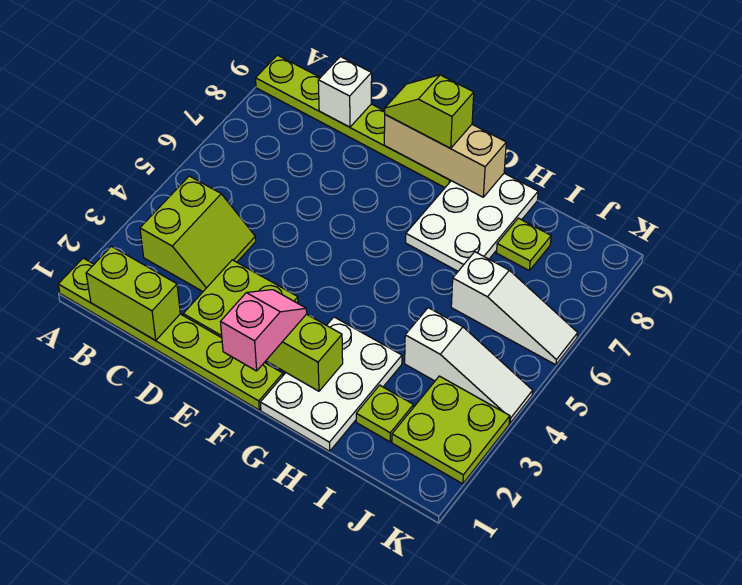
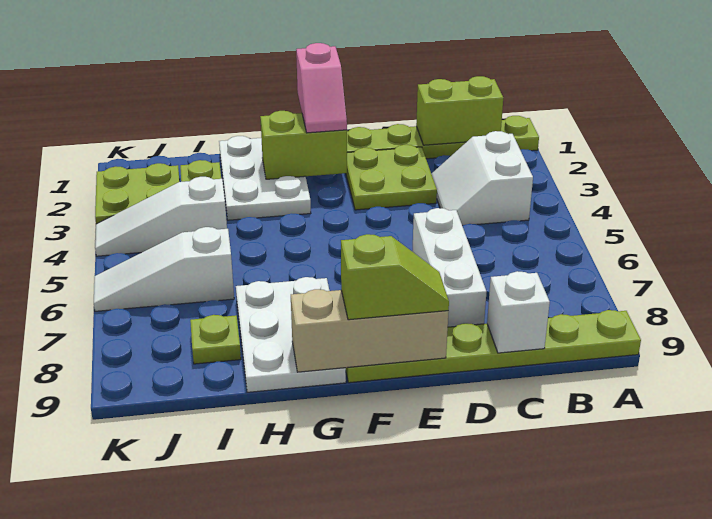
lime slope B3:C4 level 1 top B -> white slope B3:C4 level 1 top B
none -> white brick D6:D8 level 1

